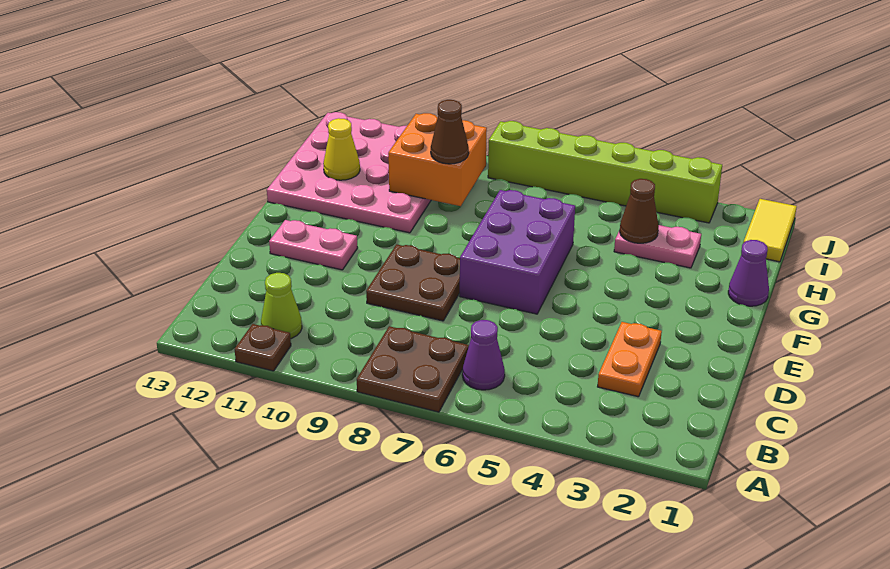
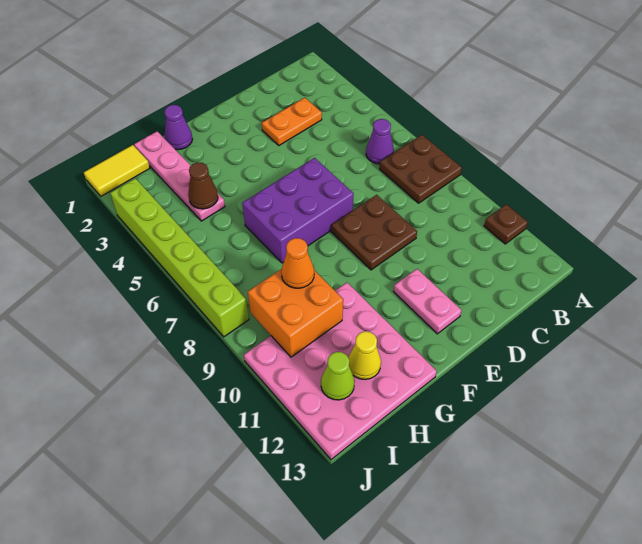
lime cone B11 level 1 -> lime cone I12 level 2
pink plate H3:H4 level 1 -> pink plate H1:H4 level 1
brown cone H9 level 3 -> orange cone H9 level 3

